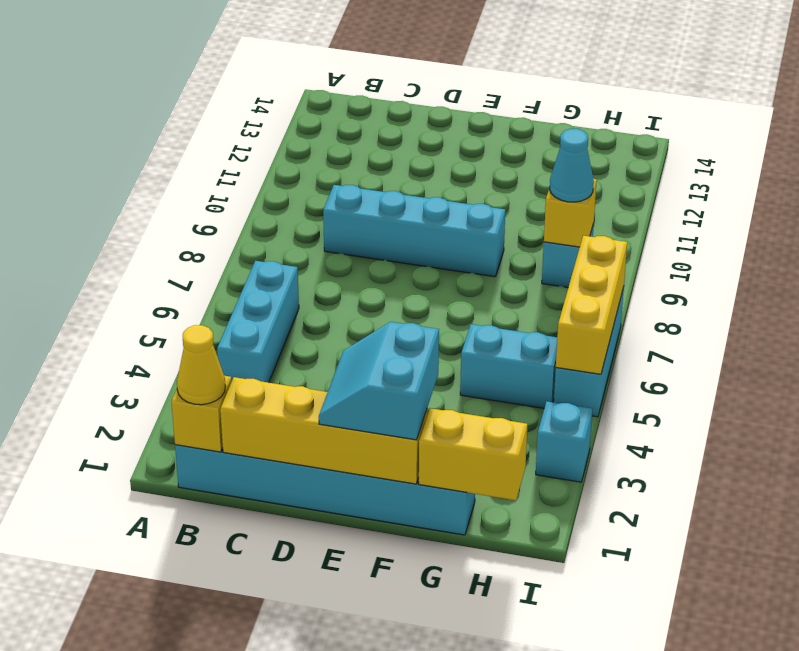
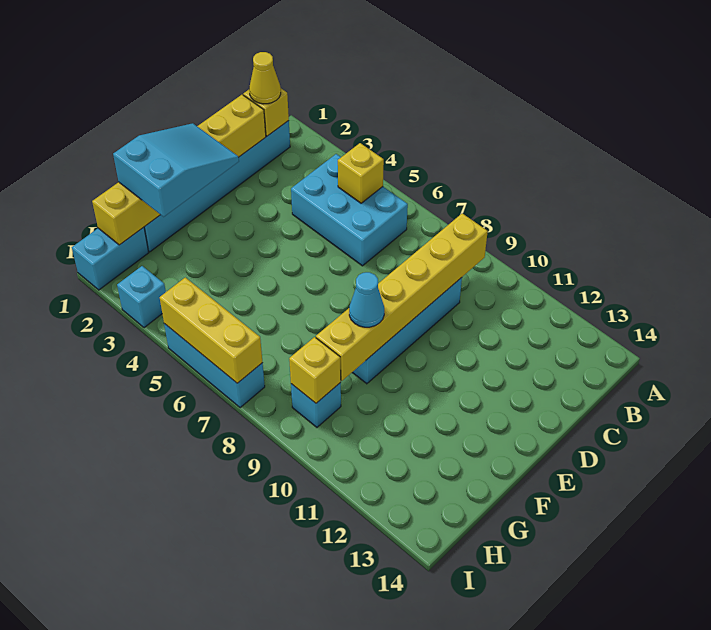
cyan brick B4:B6 level 1 -> cyan brick B4:C6 level 1
none -> yellow brick B5 level 2
none -> yellow brick B9:G9 level 2
cyan slope E1:F2 level 3 top F -> cyan slope E1:G2 level 3 top G
cyan brick G5:H5 level 1 -> cyan brick H1:I1 level 1
cyan cone H9 level 3 -> cyan cone F9 level 3

